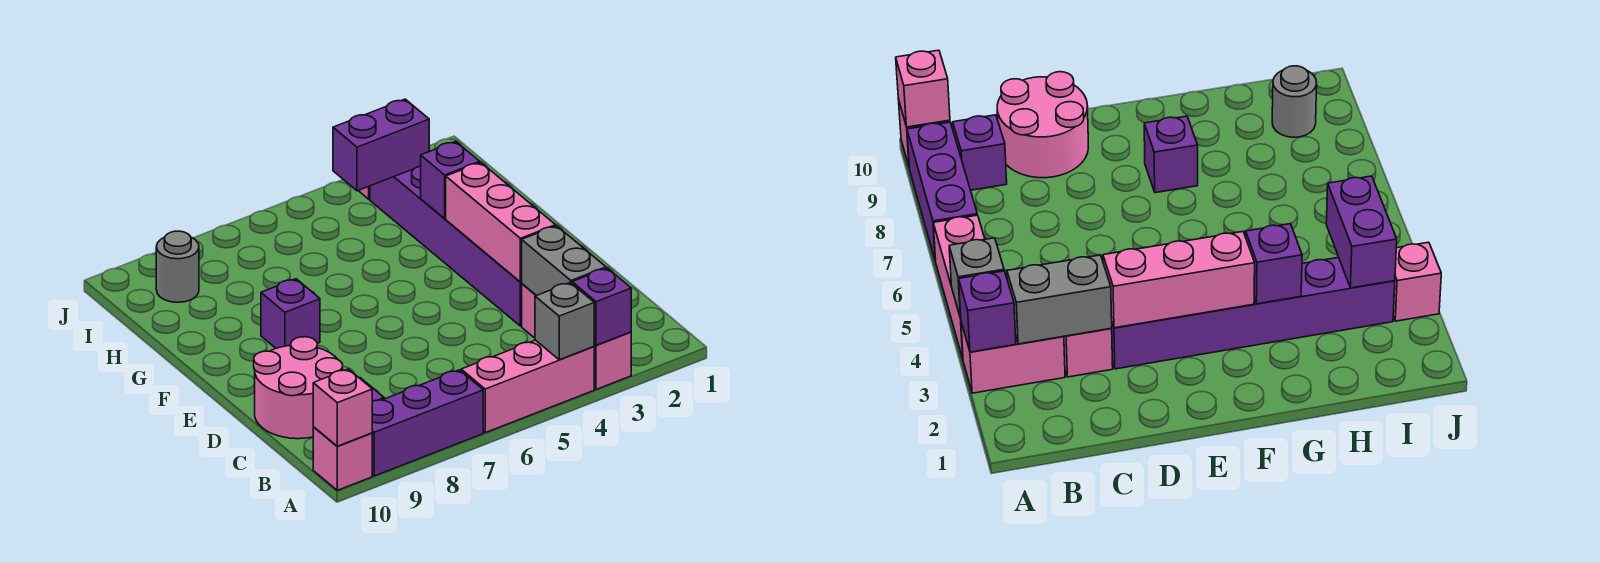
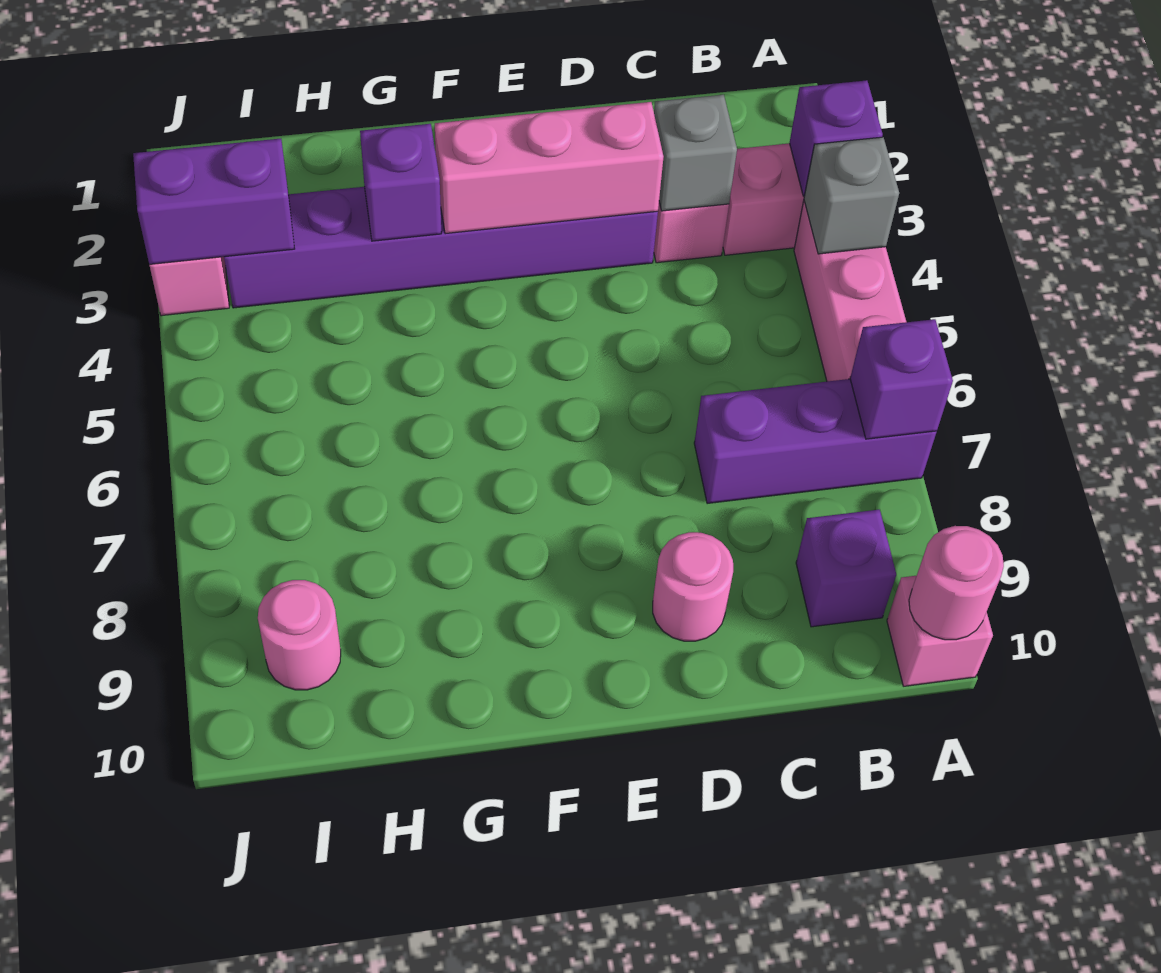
purple brick A7:A9 level 1 -> purple brick A7:C7 level 1
pink brick A10 level 2 -> pink round brick A10 level 2
grey brick B3:C3 level 2 -> grey brick C3 level 2
pink round brick C9:D10 level 1 -> pink round brick D9 level 1
purple brick F8 level 1 -> purple brick A7 level 2
purple brick I3:I4 level 2 -> purple brick I3:J3 level 2
grey round brick I9 level 1 -> pink round brick I9 level 1

